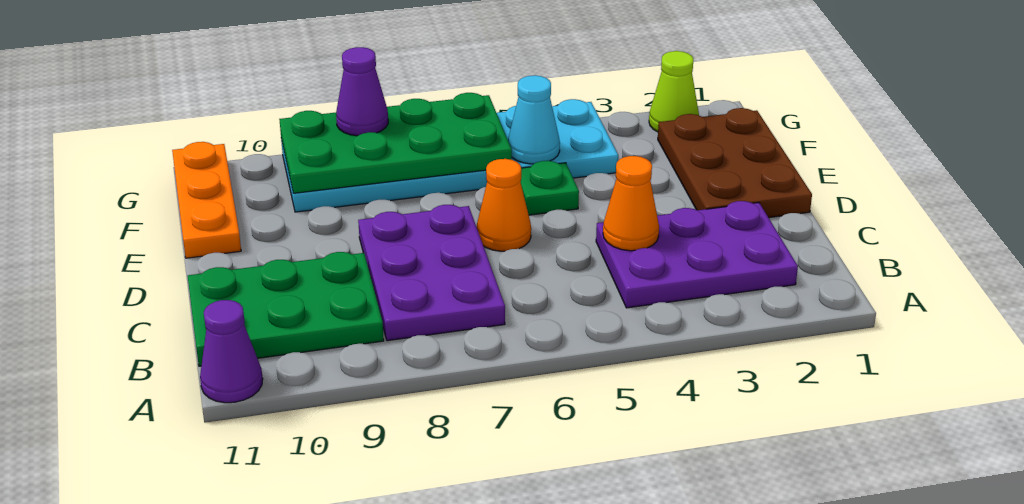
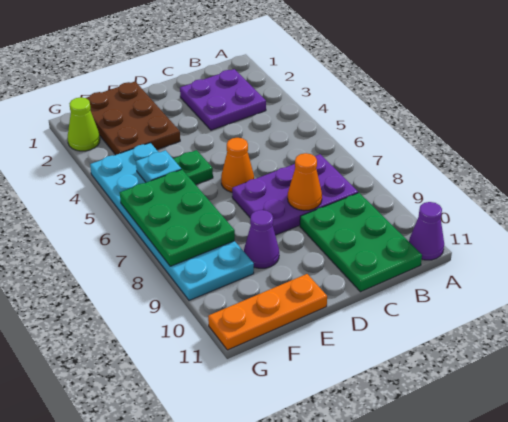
purple plate B2:C4 level 1 -> purple plate B2:C3 level 1
orange cone C4 level 2 -> orange cone C8 level 2
brown plate D1:F2 level 1 -> brown plate E1:F3 level 1
cyan cone F5 level 2 -> cyan plate F5 level 2
green plate F6:G9 level 2 -> green plate F6:G8 level 2
purple cone G8 level 3 -> purple cone E9 level 1

